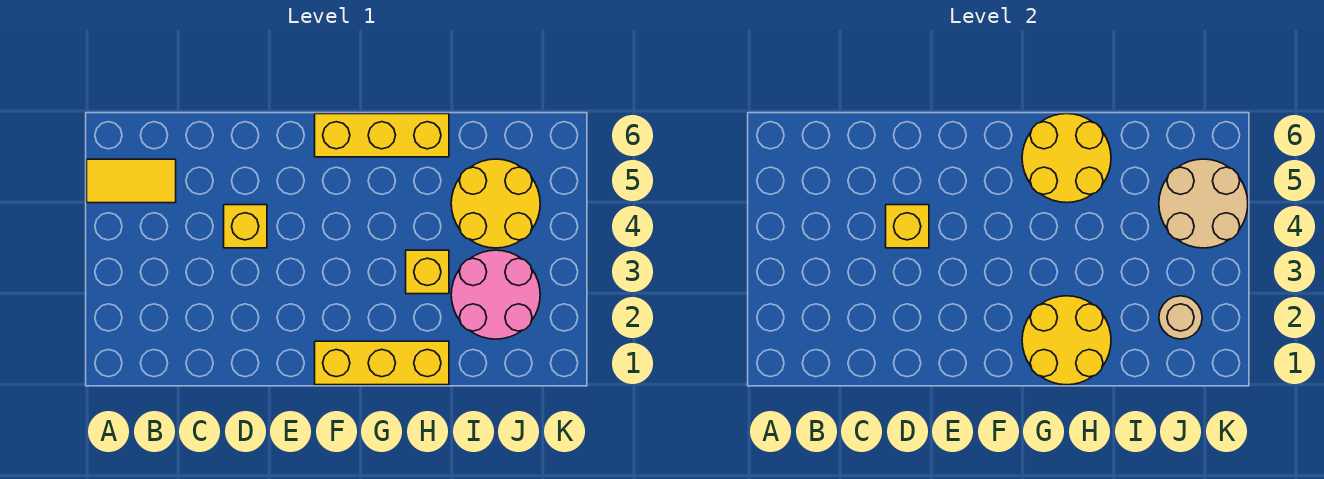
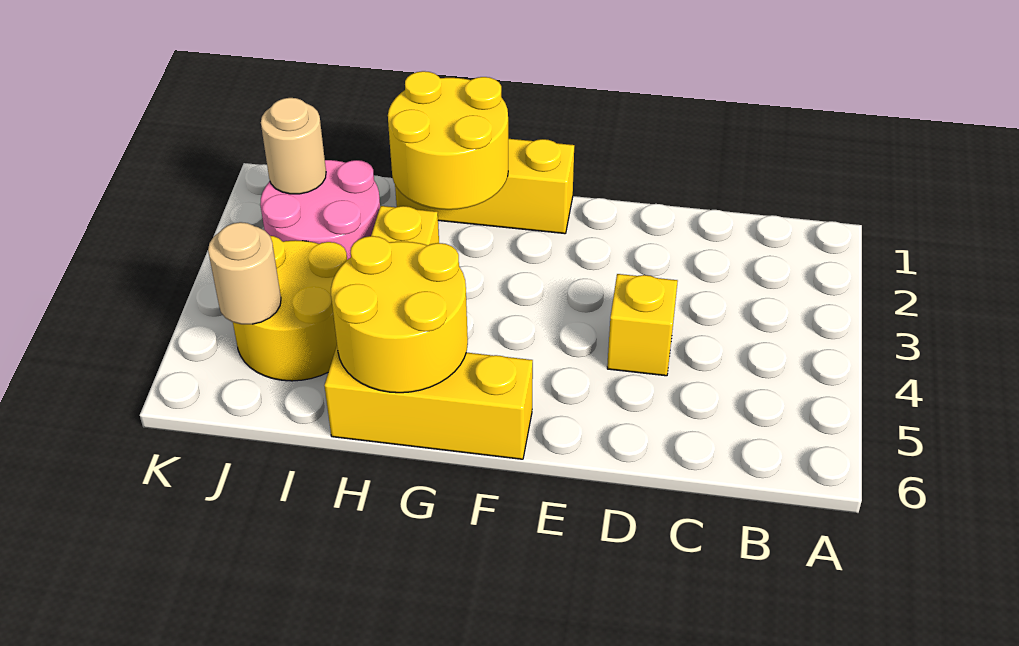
yellow tile A5:B5 level 1 -> none
yellow brick D4 level 2 -> none
tan round brick J4:K5 level 2 -> tan round brick J5 level 2

